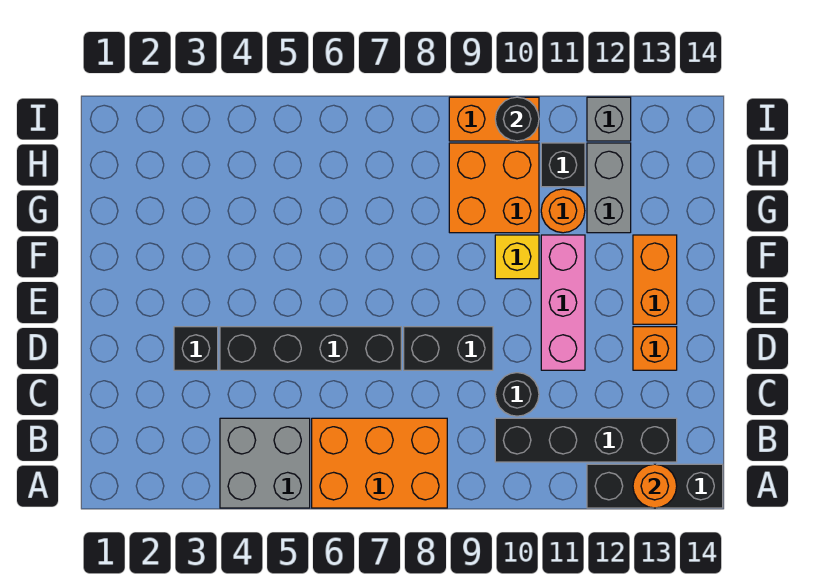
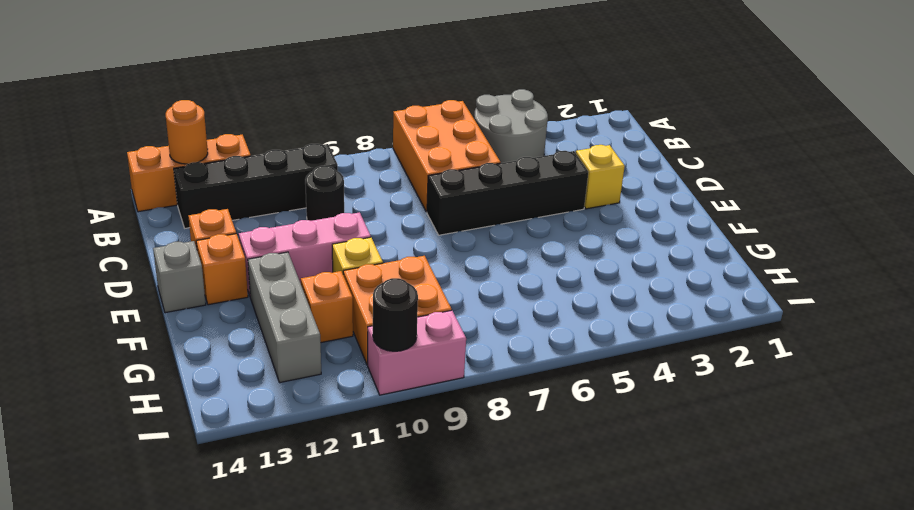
grey brick A4:B5 level 1 -> grey round brick A4:B5 level 1
orange brick A6:B8 level 1 -> orange brick A6:C7 level 1
black brick A12:A14 level 1 -> orange brick A12:A14 level 1
black brick D3 level 1 -> yellow brick D3 level 1
black brick D8:D9 level 1 -> none
pink brick D11:F11 level 1 -> pink brick E10:E12 level 1
orange brick E13:F13 level 1 -> orange brick E13 level 1
orange round brick G11 level 1 -> orange brick G11 level 1
grey brick G12:H12 level 1 -> grey brick F12:H12 level 1
black brick H11 level 1 -> none
orange brick I9:I10 level 1 -> pink brick I9:I10 level 1
grey brick I12 level 1 -> grey brick E14 level 1

